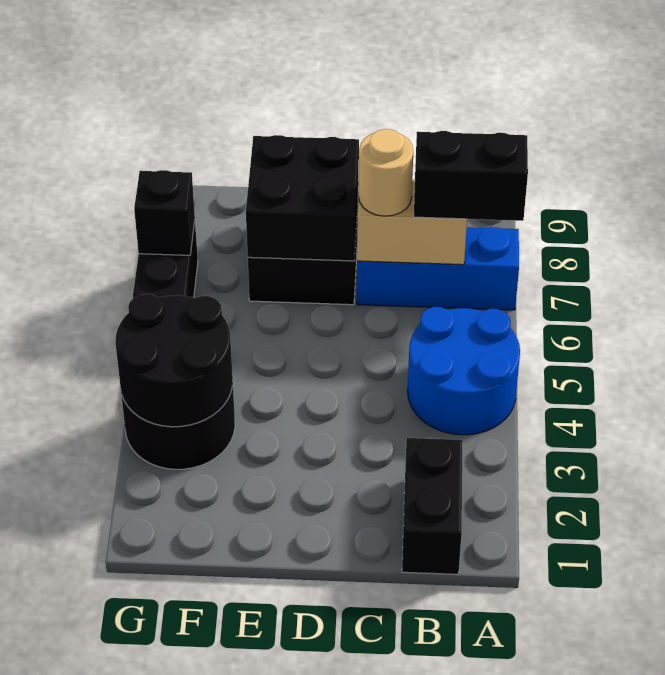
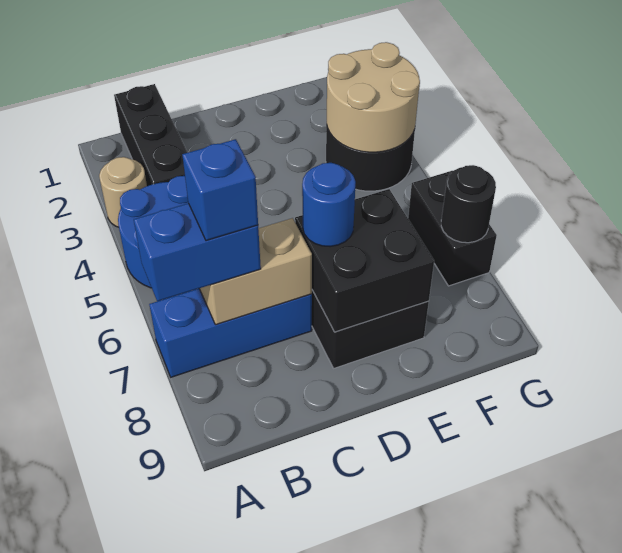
black brick A7:B7 level 3 -> blue brick A7:B7 level 3
black brick B1:B2 level 1 -> black brick B1:B3 level 1
none -> blue brick B7 level 4
tan round brick C7 level 3 -> tan round brick A3 level 1
none -> blue round brick D7 level 3
black round brick F3:G4 level 2 -> tan round brick F3:G4 level 2
black brick G7 level 2 -> black round brick G7 level 2

